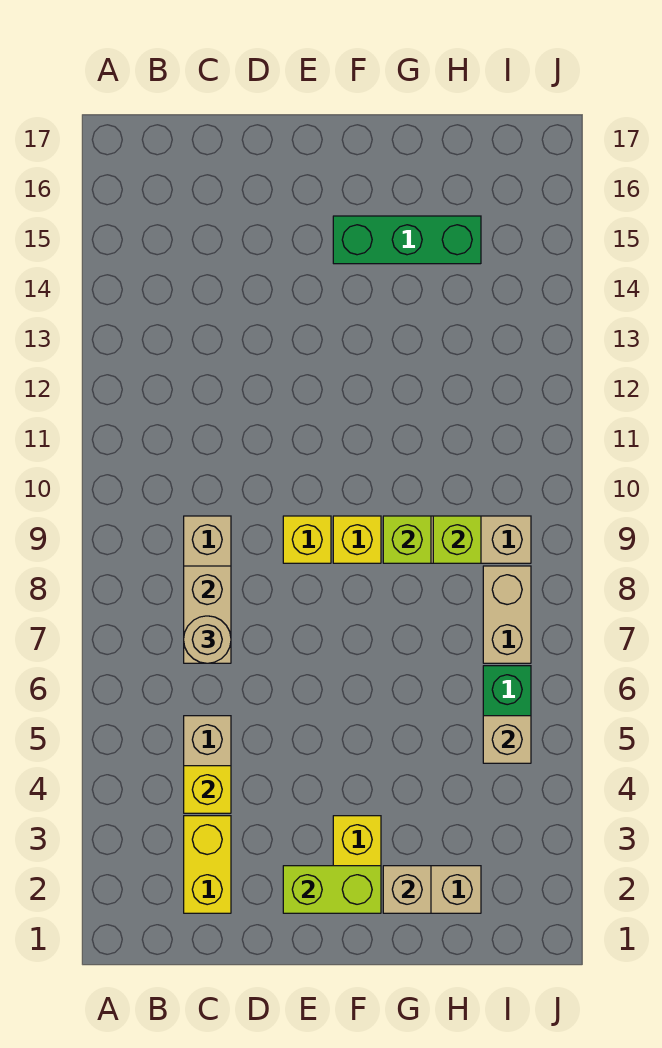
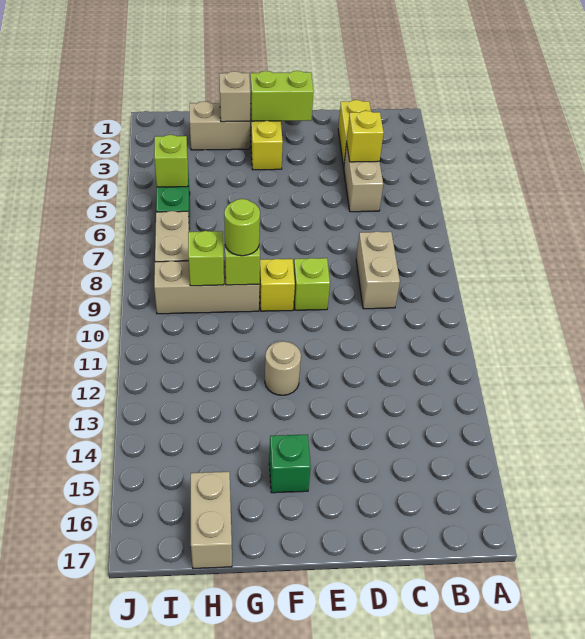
tan brick C7:C8 level 2 -> tan brick H16:H17 level 1
tan round brick C7 level 3 -> tan round brick F12 level 1
yellow brick E9 level 1 -> lime brick E9 level 1
green brick F15:H15 level 1 -> green brick F15 level 1
none -> lime round brick G9 level 3
tan brick I5 level 2 -> lime brick I5 level 2

